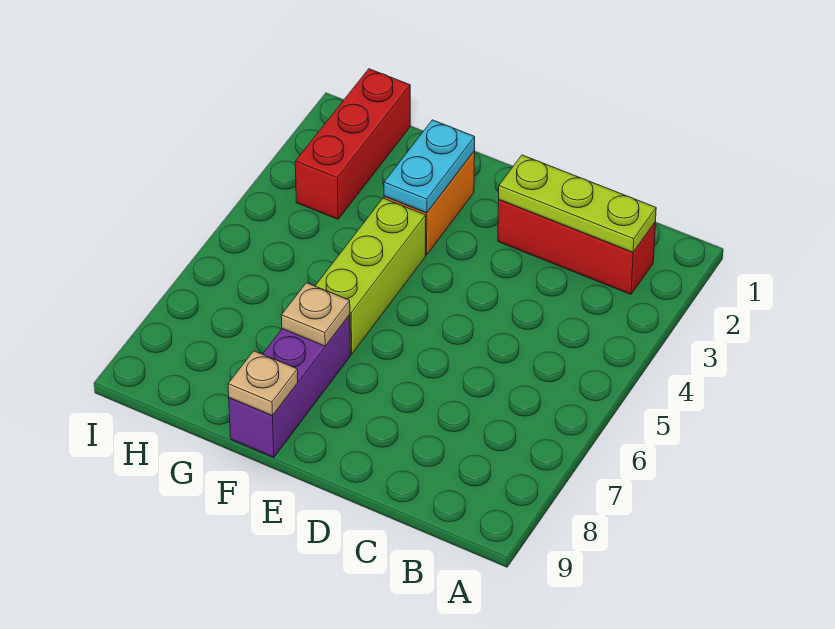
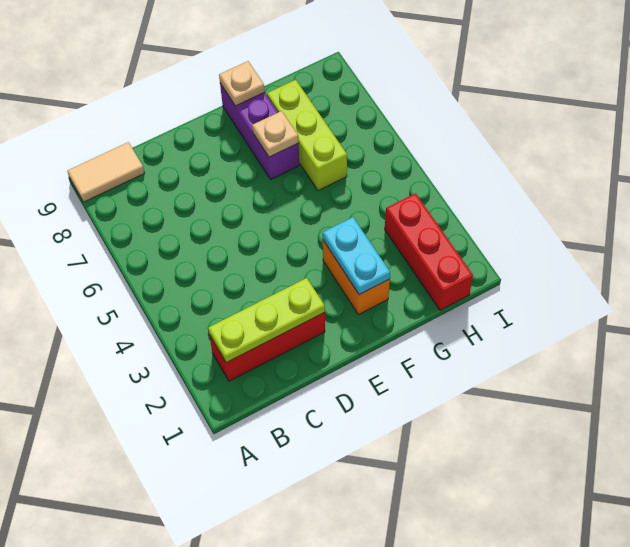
none -> tan tile A9:B9 level 1
lime brick F4:F6 level 1 -> lime brick G6:G8 level 1

